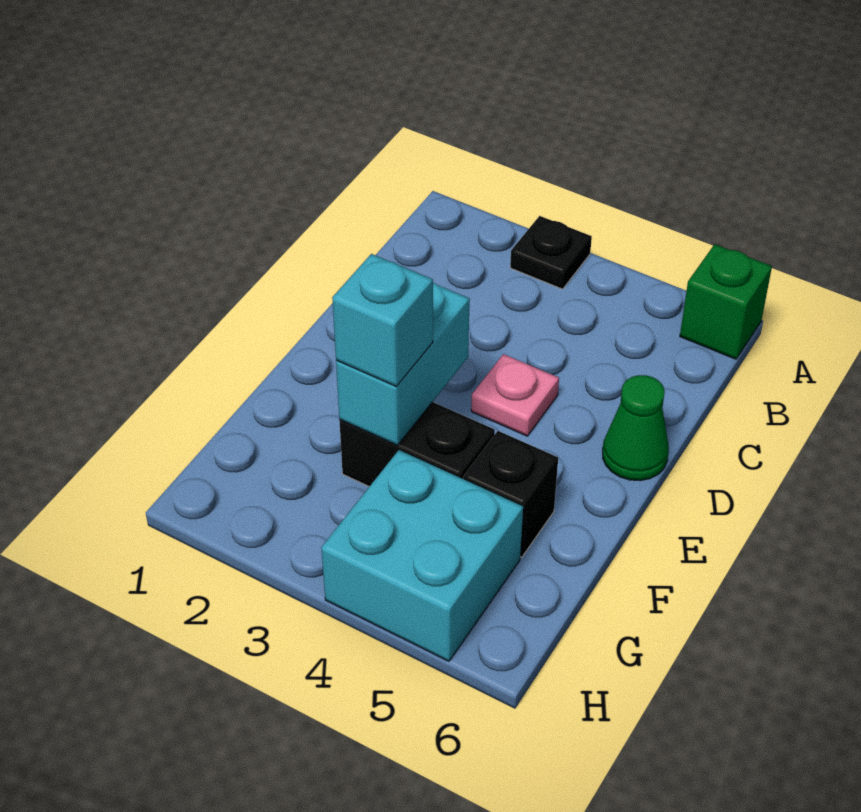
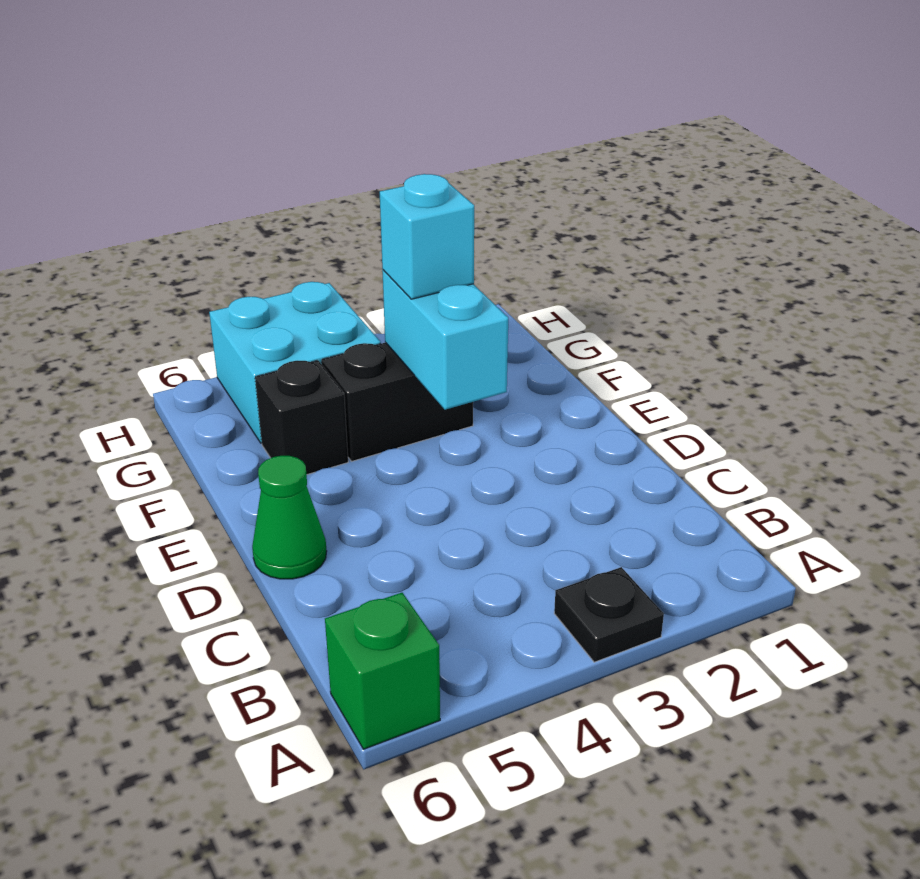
pink plate D4 level 1 -> none

